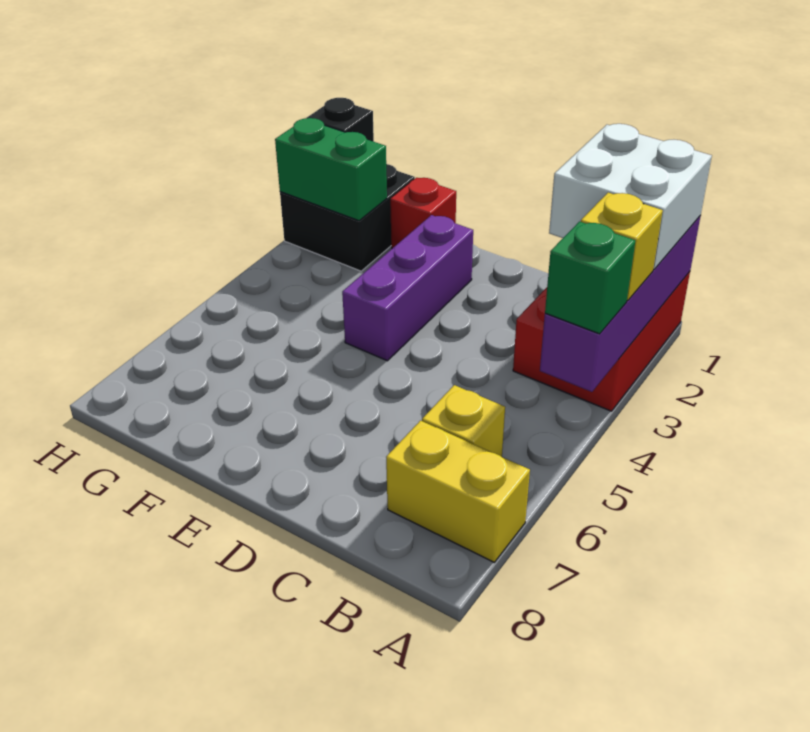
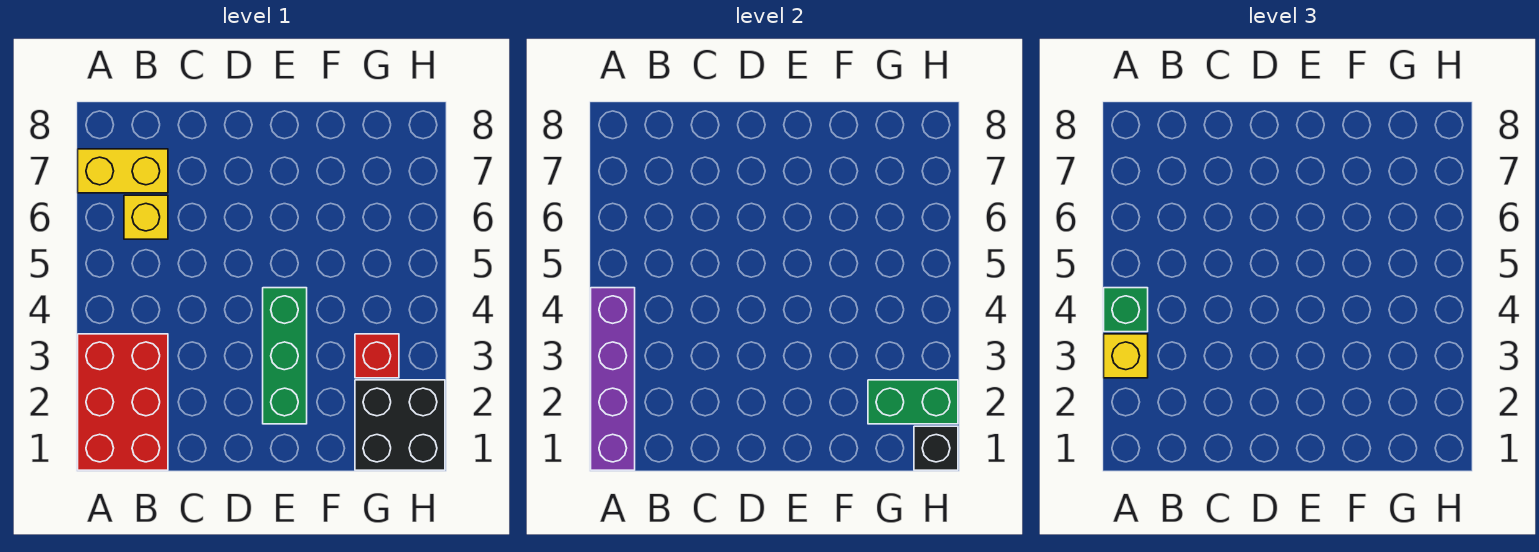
white brick A1:B2 level 3 -> none
purple brick E2:E4 level 1 -> green brick E2:E4 level 1
red brick F1 level 1 -> red brick G3 level 1

